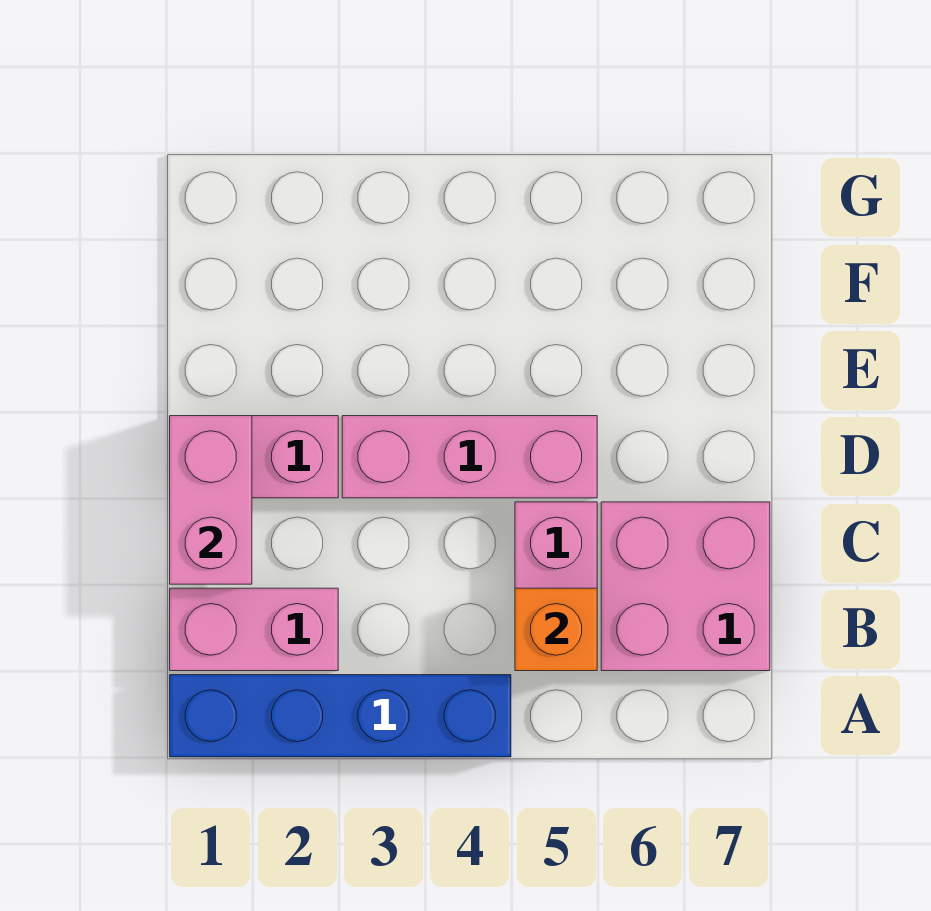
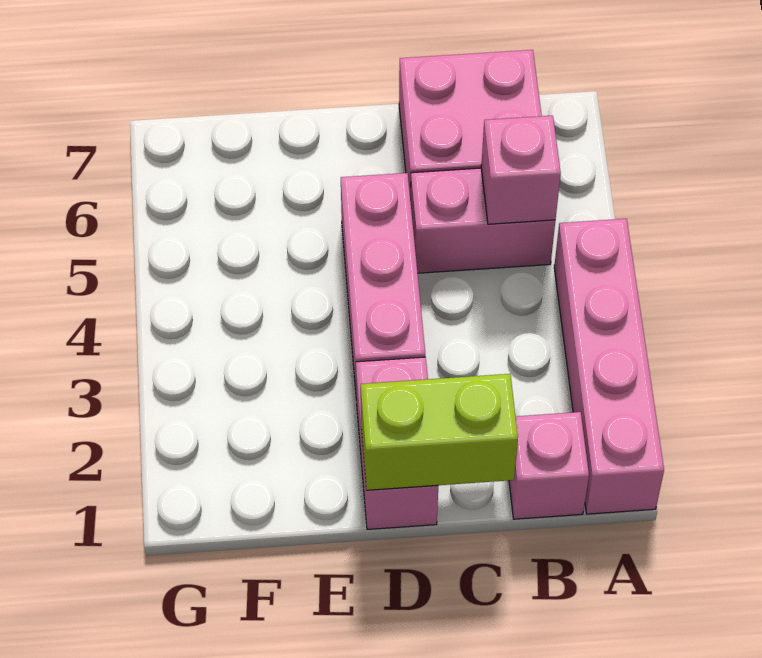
blue brick A1:A4 level 1 -> pink brick A1:A4 level 1
pink brick B1:B2 level 1 -> pink brick B1 level 1
orange brick B5 level 2 -> pink brick B5 level 2
pink brick C1:D1 level 2 -> lime brick C1:D1 level 2

